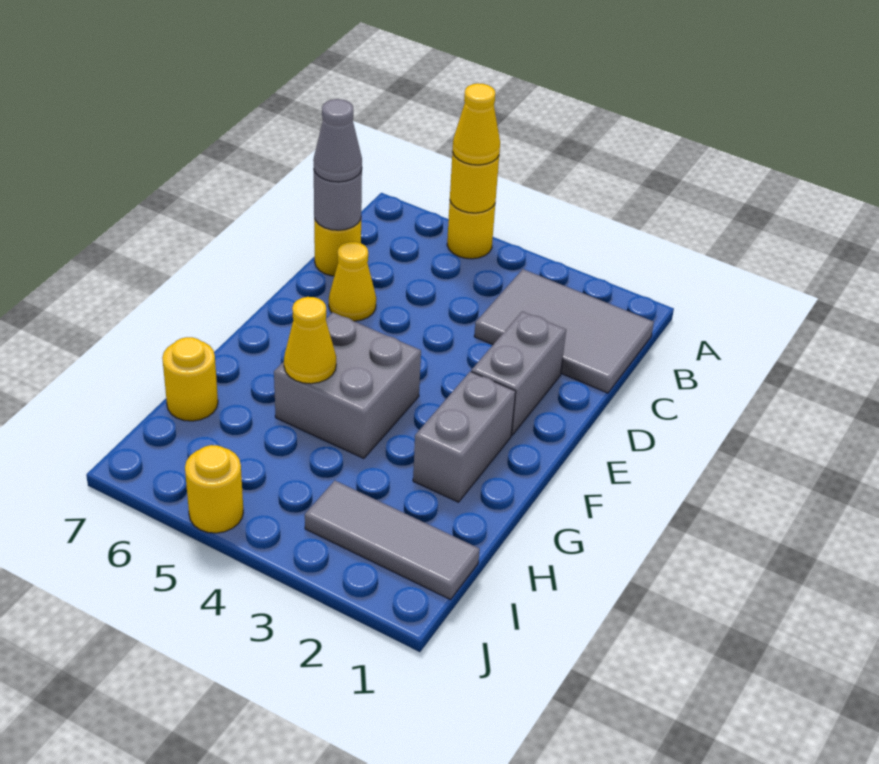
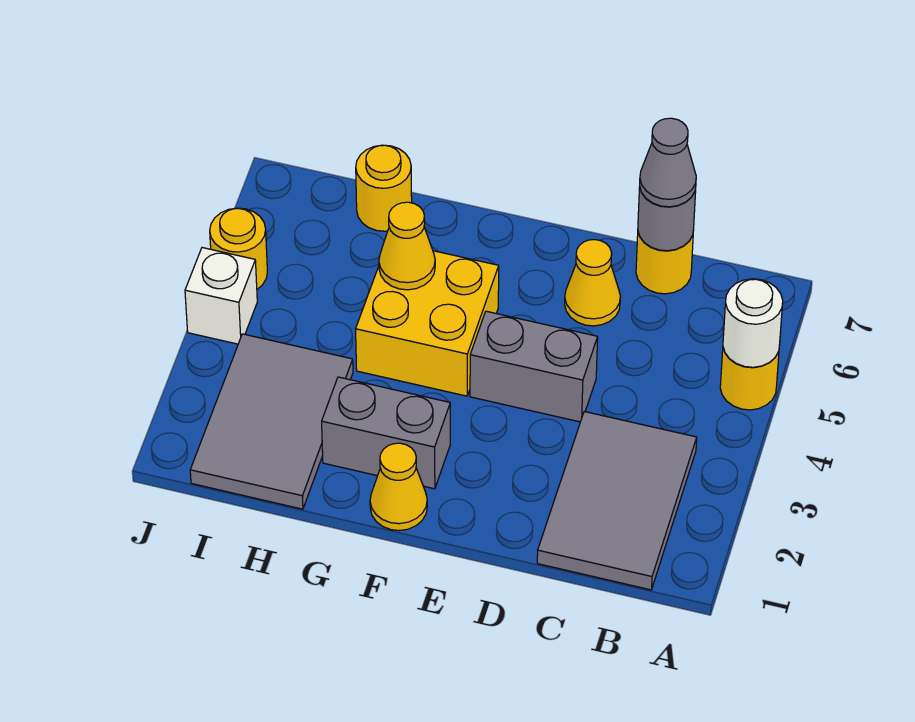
yellow round brick A5 level 2 -> white round brick A5 level 2
yellow cone A5 level 3 -> yellow cone F1 level 1
grey brick D2:E2 level 1 -> grey brick D4:E4 level 1
grey brick F4:G5 level 1 -> yellow brick F4:G5 level 1
grey tile I1:I3 level 1 -> grey tile H1:I3 level 1
none -> white brick J4 level 1

